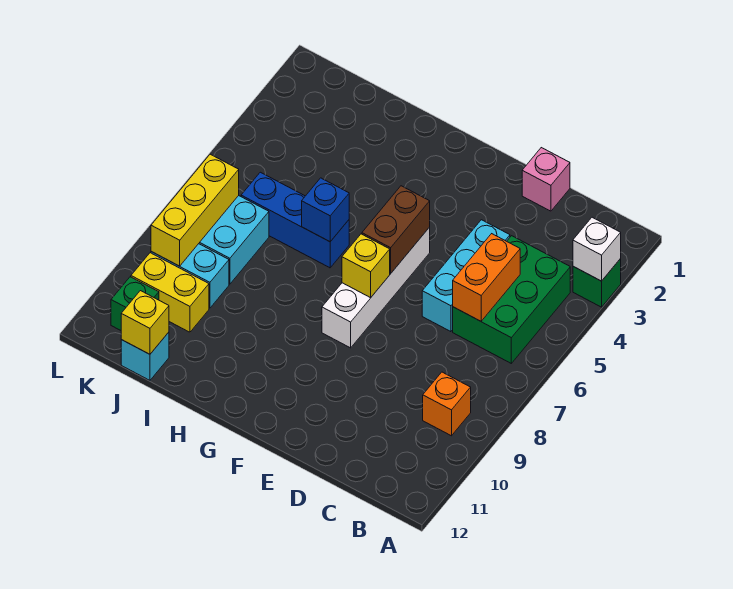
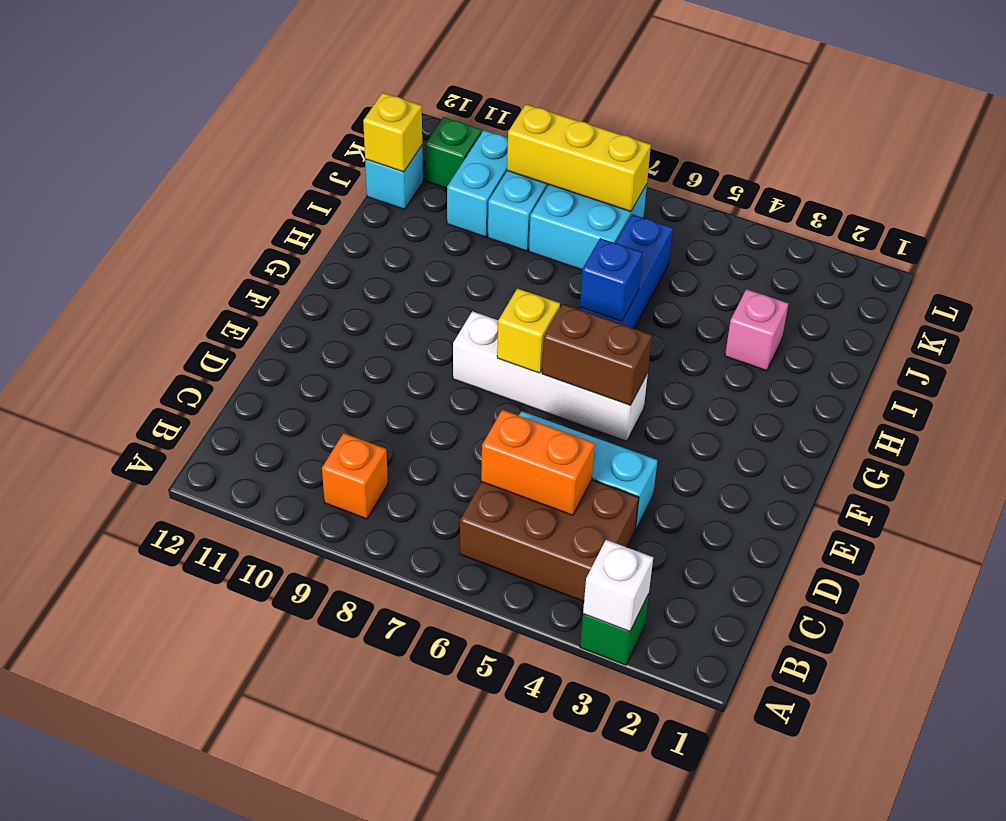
green brick B4:C6 level 1 -> brown brick B4:C6 level 1
pink brick D1 level 1 -> pink brick I3 level 1
yellow brick J10:K10 level 1 -> cyan brick J10:K10 level 1

